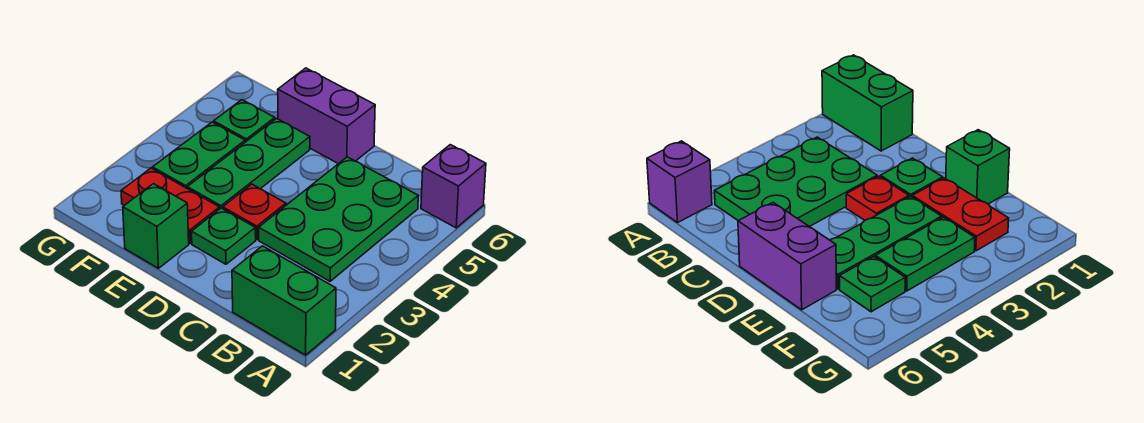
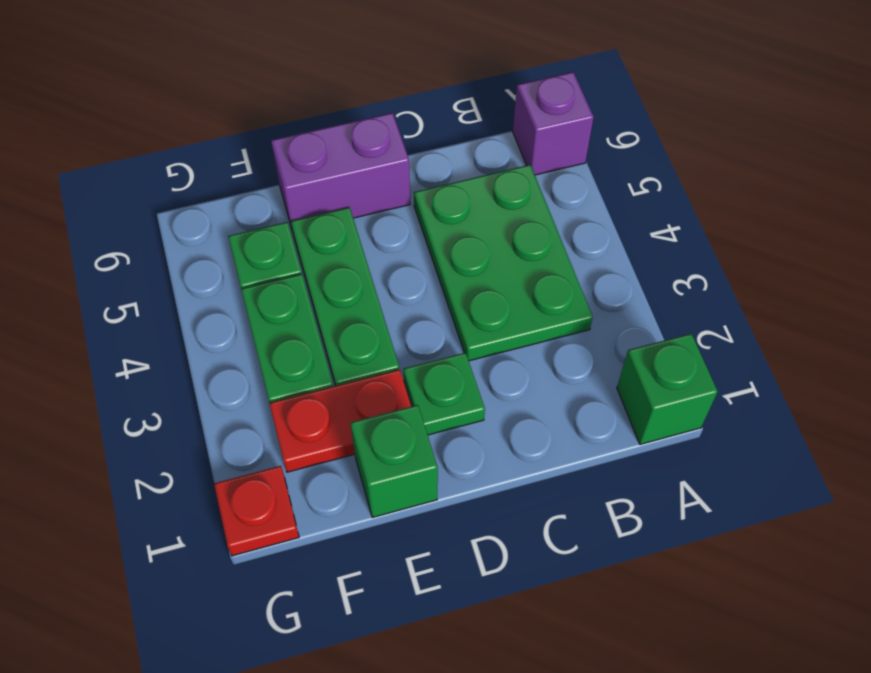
green brick A1:B1 level 1 -> green brick A1 level 1
red plate D3 level 1 -> red plate G1 level 1

